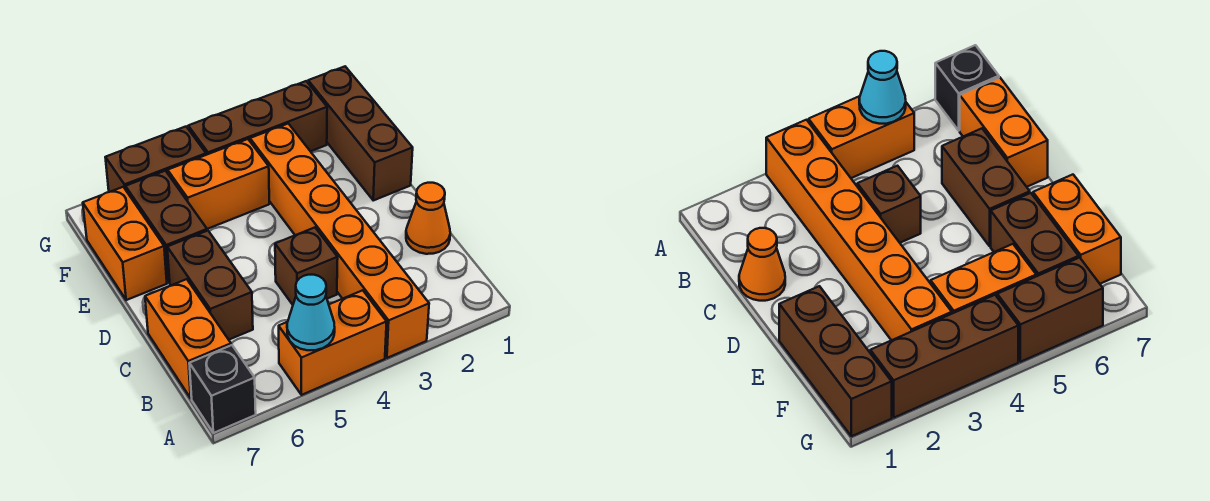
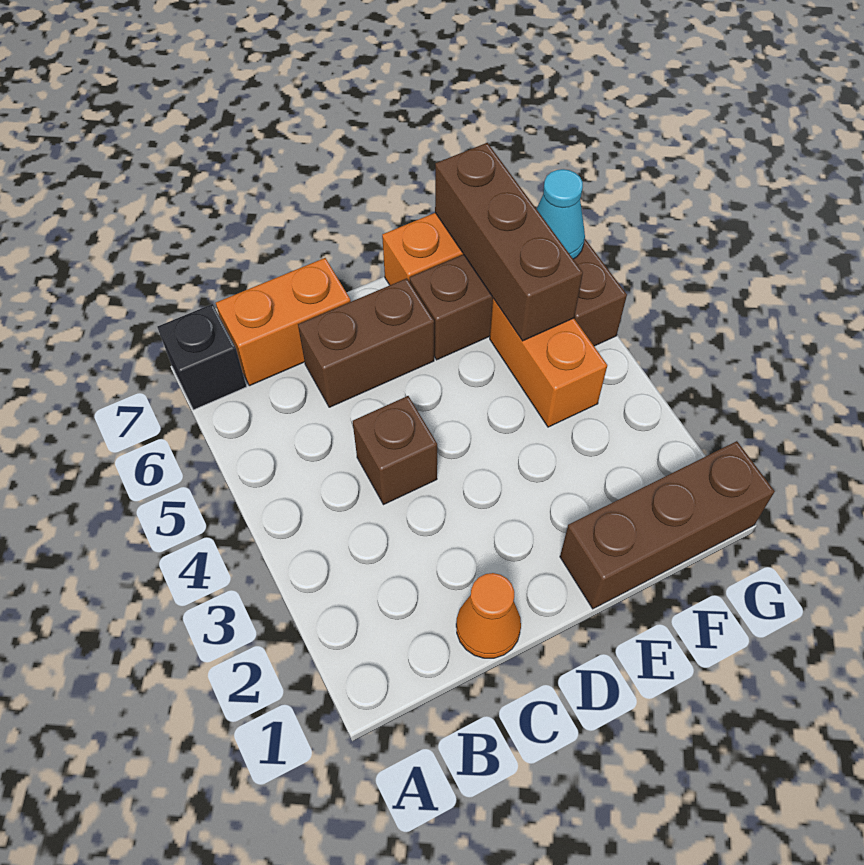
orange brick A3:F3 level 1 -> none
orange brick A4:A5 level 1 -> none
cyan cone A5 level 2 -> cyan cone G6 level 2
brown brick G2:G4 level 1 -> brown brick F5:F7 level 2

